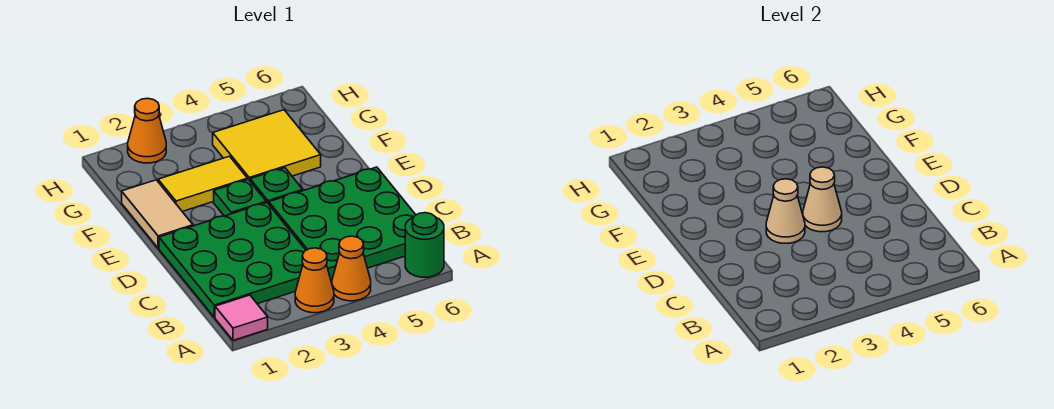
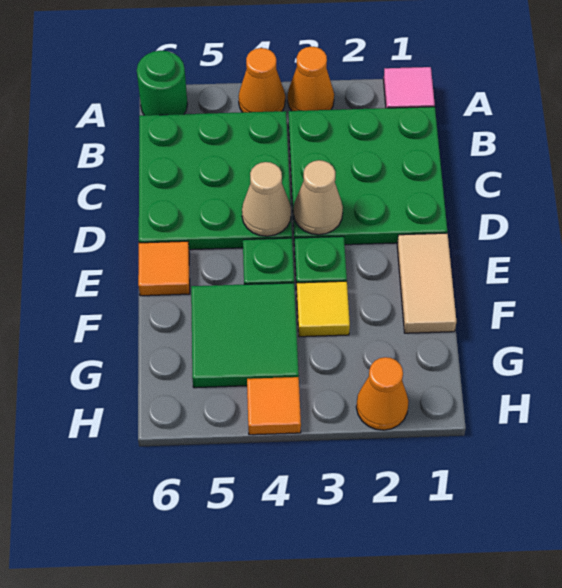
none -> orange tile E6 level 1
yellow tile F2:F3 level 1 -> yellow tile F3 level 1
yellow tile F4:G5 level 1 -> green tile F4:G5 level 1
none -> orange tile H4 level 1

